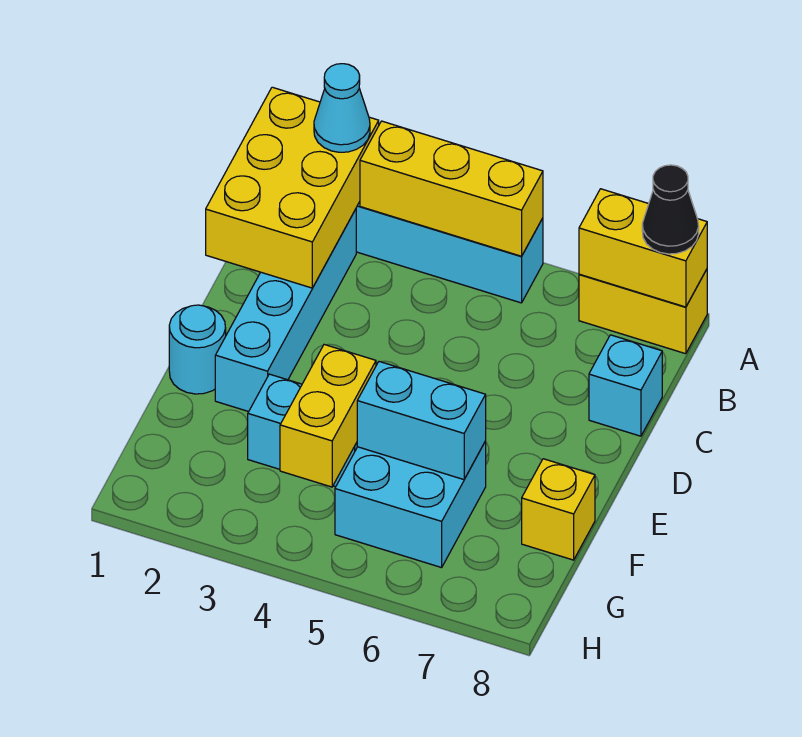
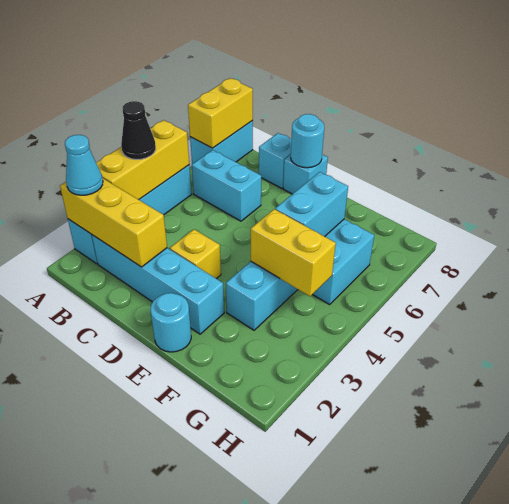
yellow brick A1:C2 level 2 -> yellow brick A2:C2 level 2
yellow brick A7:A8 level 1 -> cyan brick A7:A8 level 1
black cone A8 level 3 -> black cone A4 level 3
none -> cyan brick B6:C6 level 1
none -> cyan brick D8 level 1
none -> cyan round brick D8 level 2
yellow brick F8 level 1 -> yellow brick D3 level 1

